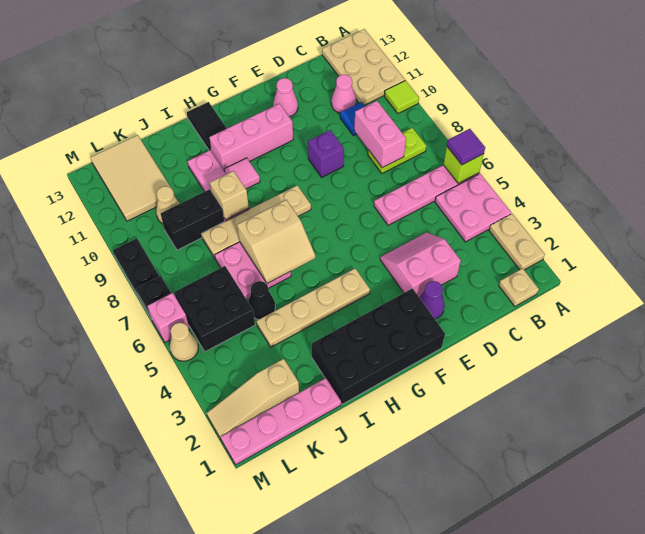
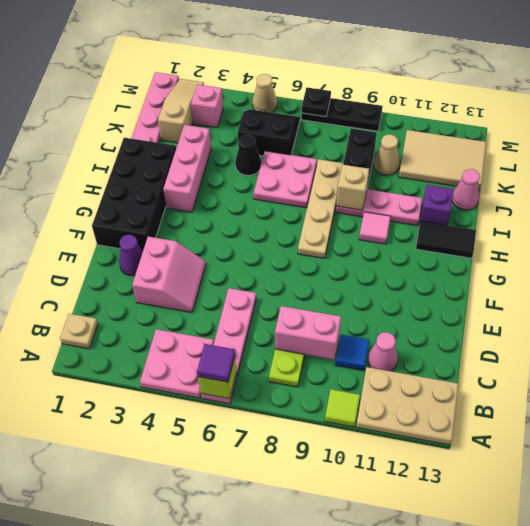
tan plate A2:A3 level 1 -> none
purple brick E9 level 1 -> purple brick I12 level 1
pink cone E12 level 1 -> pink cone J13 level 1
pink brick F11:H11 level 1 -> pink brick H3:J3 level 1
tan plate G4:J4 level 1 -> none
tan slope H6:I7 level 2 top 7 -> none
black brick K5:L6 level 1 -> black slope K5:L6 level 1 top K
pink brick M6 level 1 -> pink brick L3 level 1

